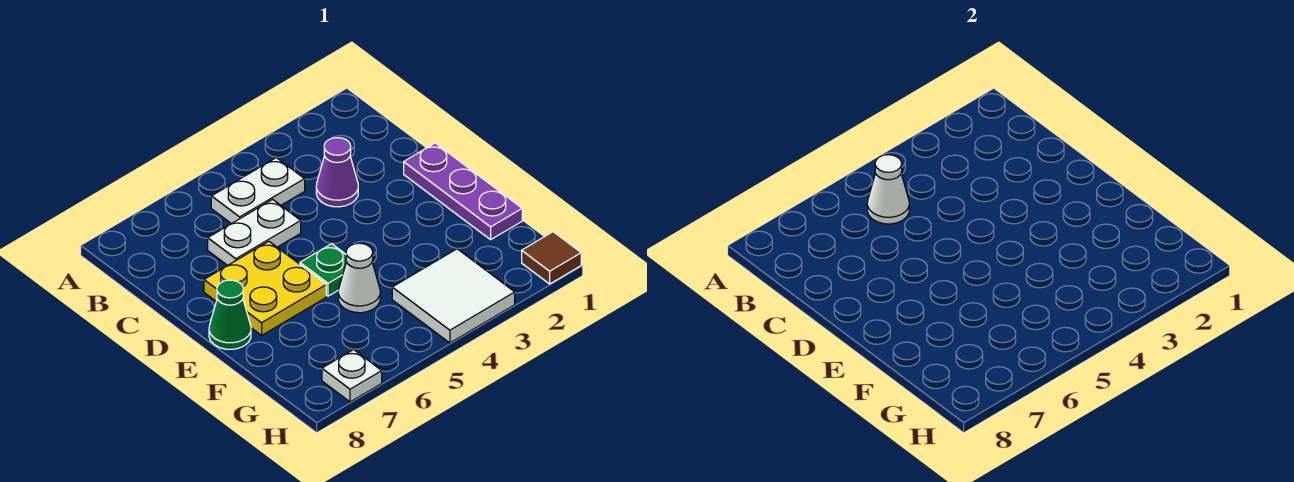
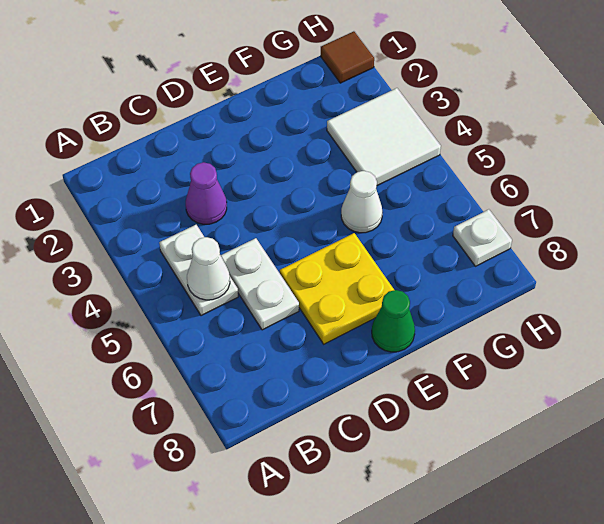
purple plate D1:F1 level 1 -> none
green plate E5 level 1 -> none

